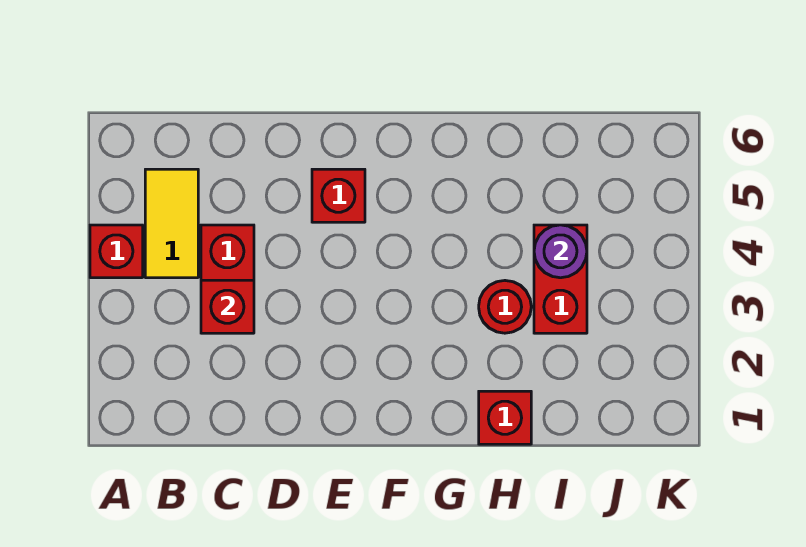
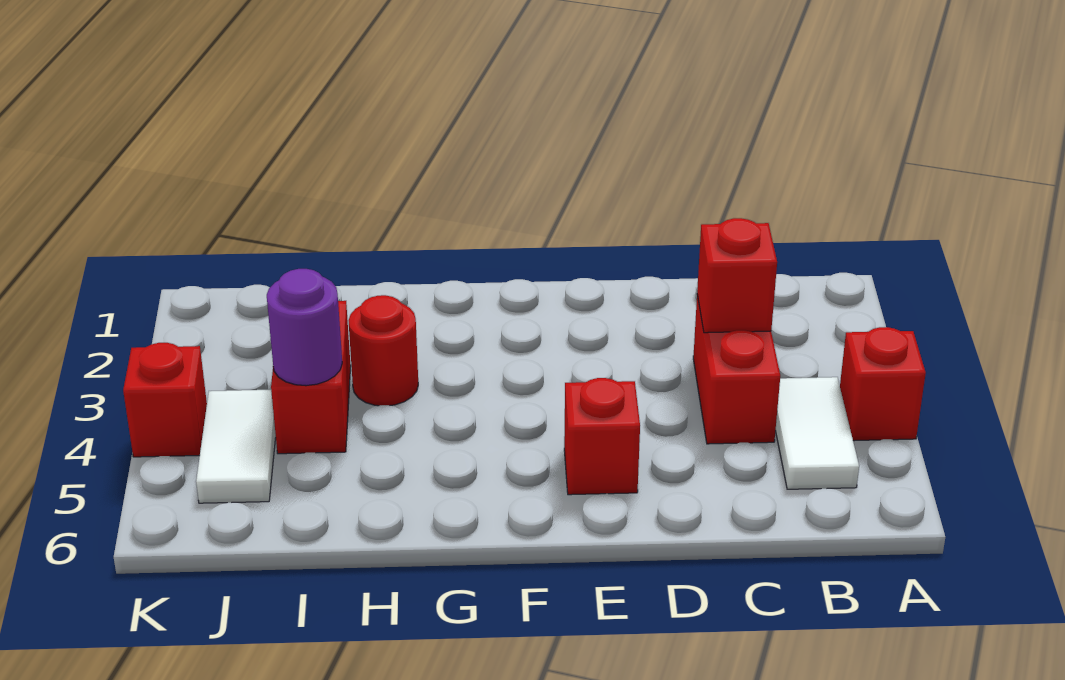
yellow tile B4:B5 level 1 -> white tile B4:B5 level 1
red brick H1 level 1 -> red brick K4 level 1
none -> white tile J4:J5 level 1

